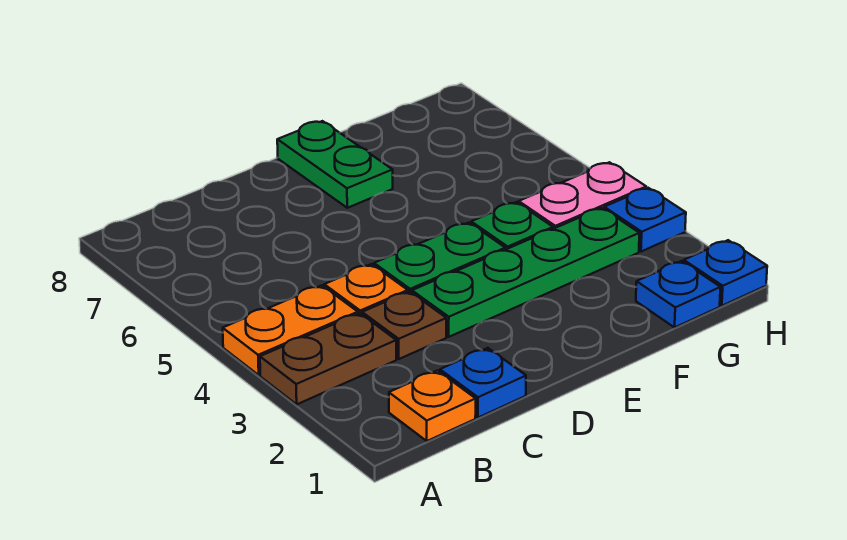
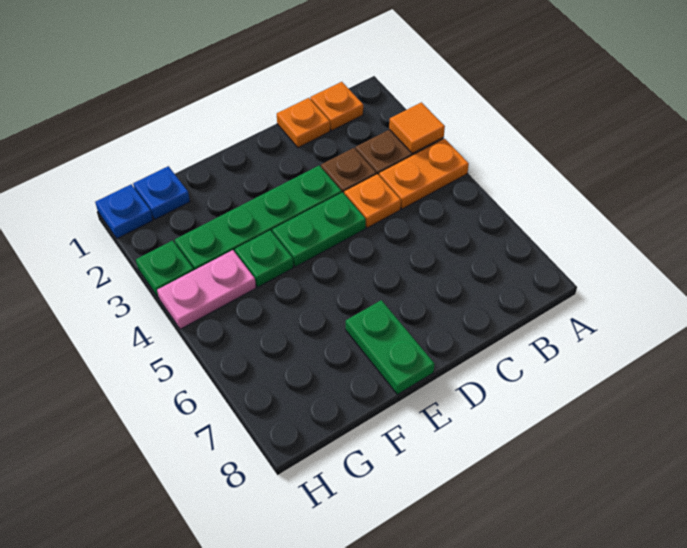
none -> orange tile A3 level 2
blue plate C1 level 1 -> orange plate C1 level 1
blue plate H3 level 1 -> green plate H3 level 1

